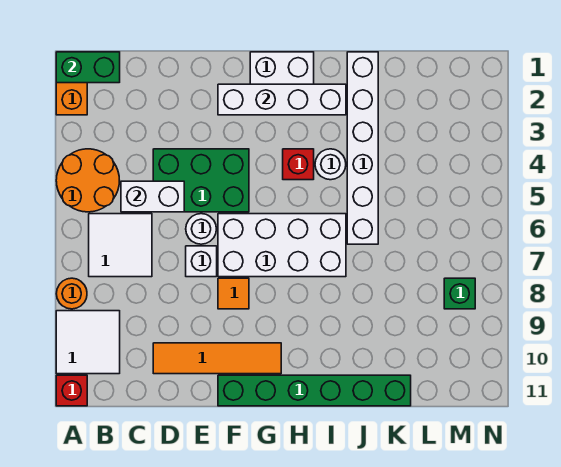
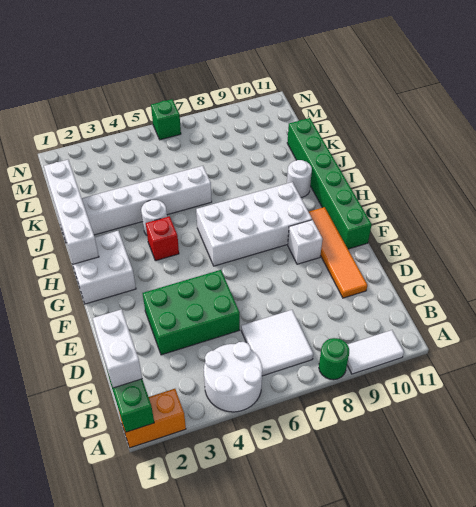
orange round brick A4:B5 level 1 -> white round brick A4:B5 level 1
orange round brick A8 level 1 -> green round brick A8 level 1
white tile A9:B10 level 1 -> white tile A9:A10 level 1
red brick A11 level 1 -> none
white brick C5:D5 level 2 -> white brick B1:C1 level 3
green brick D4:F5 level 1 -> green brick D3:E5 level 1
white round brick E6 level 1 -> white round brick I10 level 1
white brick E7 level 1 -> white brick F9 level 1
white brick F2:I2 level 2 -> white brick H1:K1 level 2
white brick F6:I7 level 1 -> white brick G6:H9 level 1
orange tile F8 level 1 -> none
green brick M8 level 1 -> green brick N6 level 1

